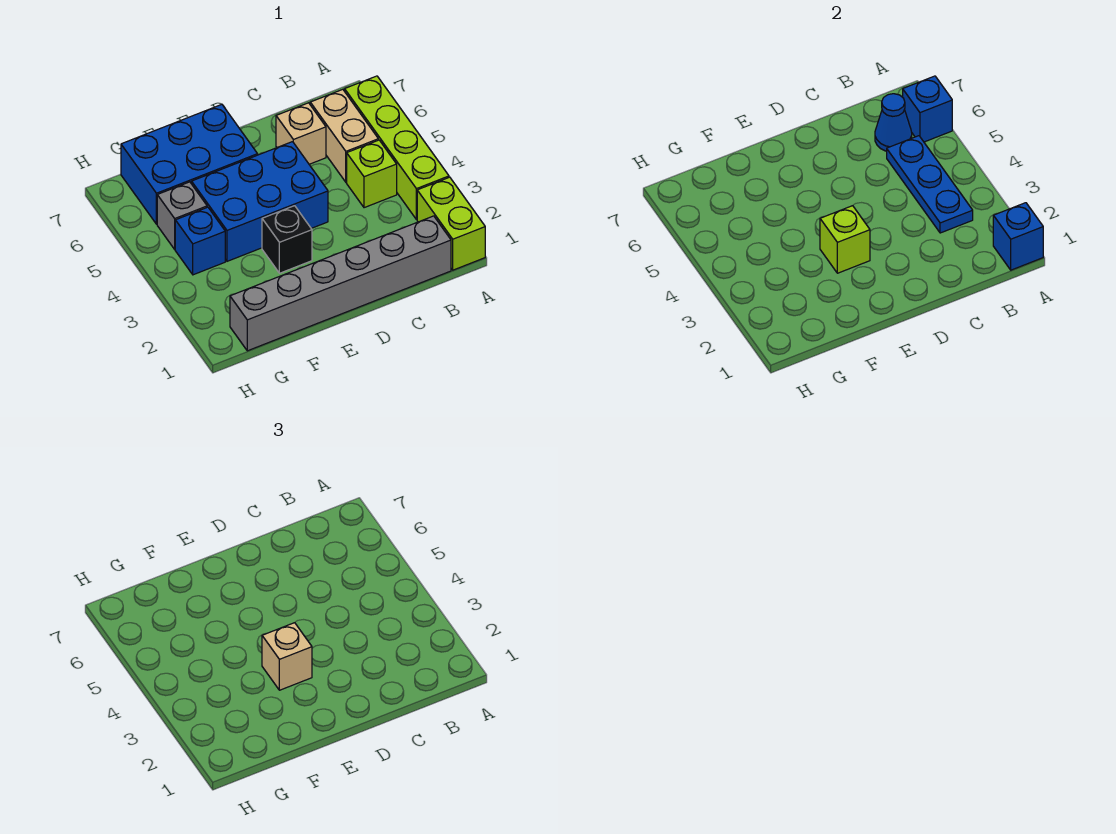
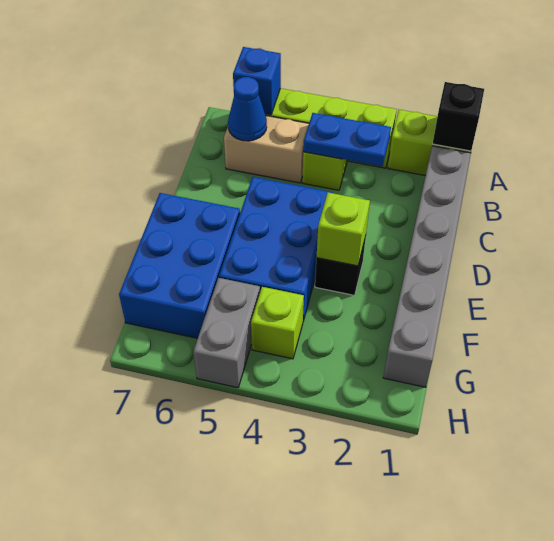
blue brick A1 level 2 -> black brick A1 level 2
blue plate B3:B5 level 2 -> blue plate B3:B4 level 2
tan brick C6 level 1 -> none
tan brick E3 level 3 -> none
blue brick G4 level 1 -> lime brick G4 level 1
grey brick G5 level 1 -> grey brick G5:H5 level 1

